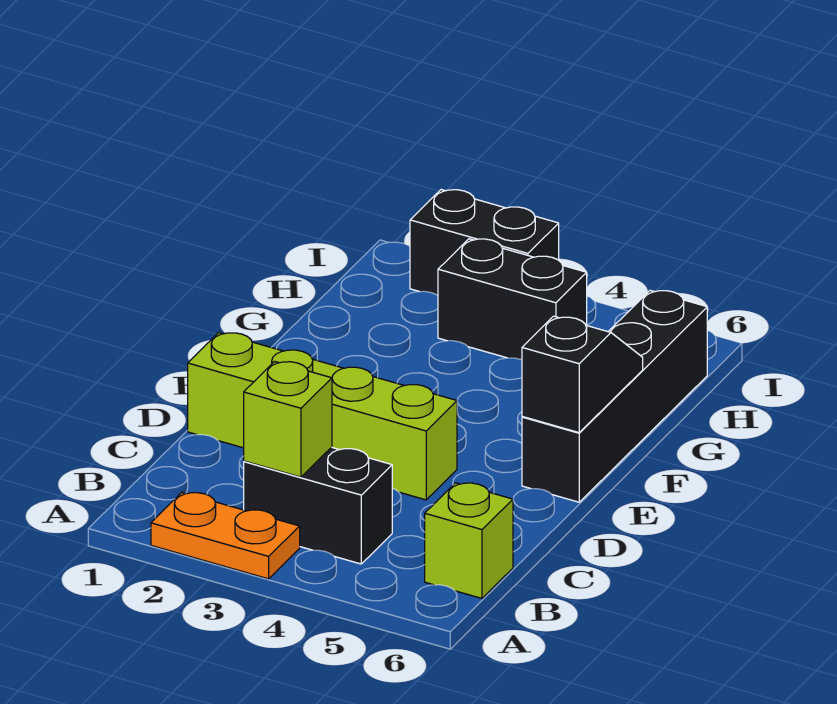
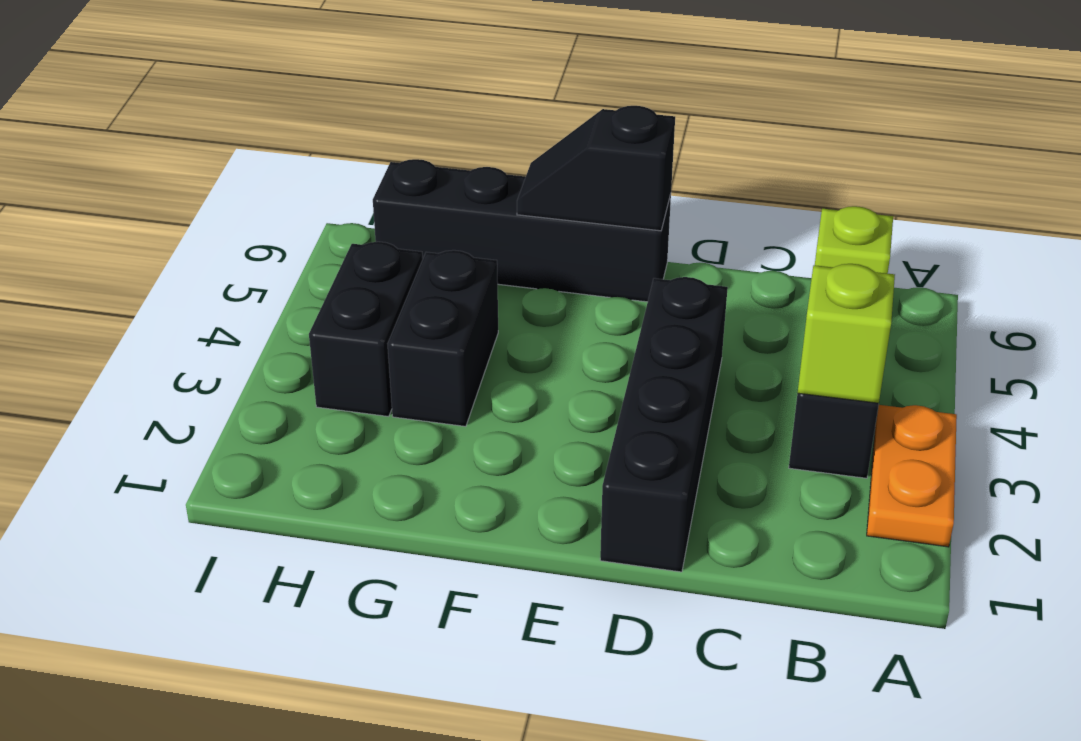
lime brick D1:D4 level 1 -> black brick D1:D4 level 1
black brick I2:I3 level 1 -> black brick G3:G4 level 1

